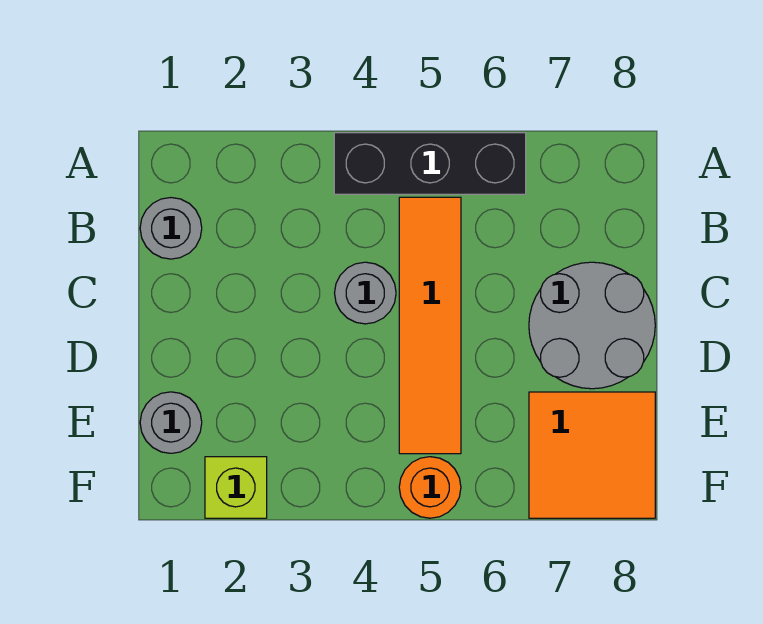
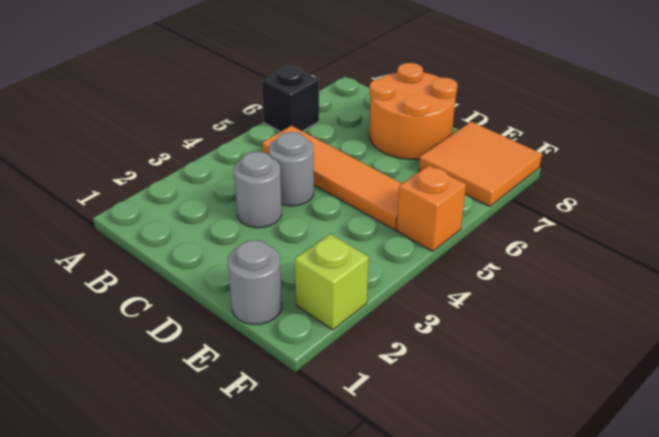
black brick A4:A6 level 1 -> black brick A6 level 1
grey round brick B1 level 1 -> grey round brick C3 level 1
grey round brick C7:D8 level 1 -> orange round brick C7:D8 level 1
orange round brick F5 level 1 -> orange brick F5 level 1

